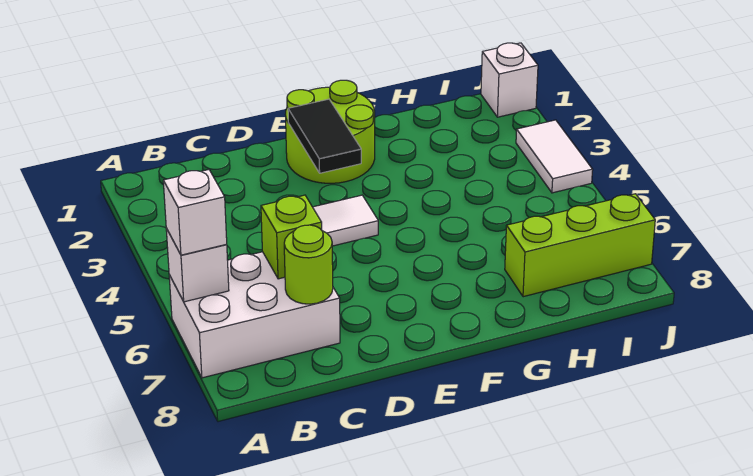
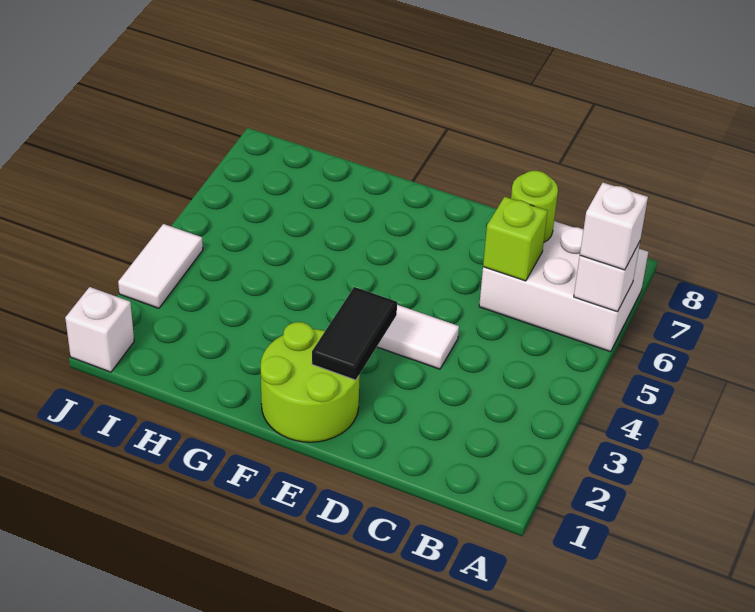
lime brick H7:J7 level 1 -> none

